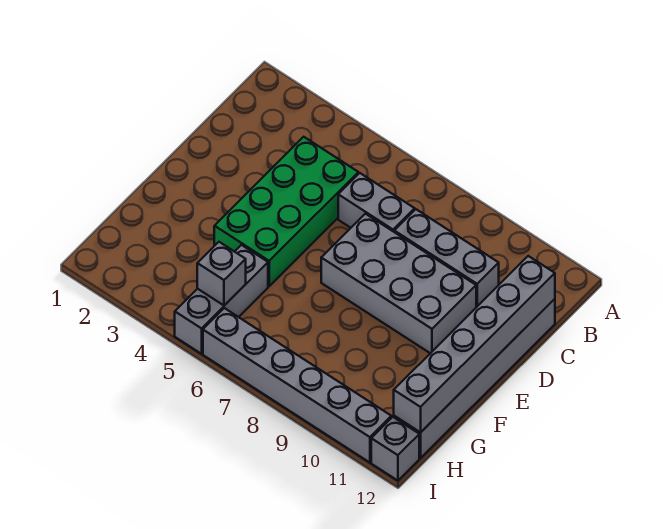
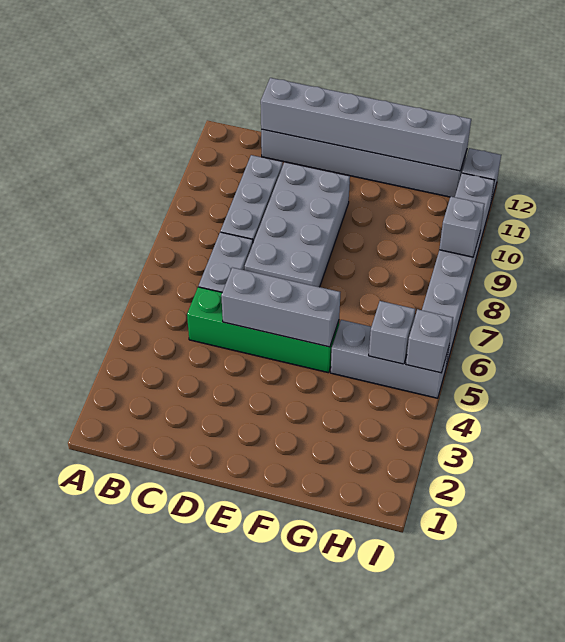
green brick C4:F5 level 1 -> green brick C5:F5 level 1
none -> grey brick D5:F5 level 2
none -> grey brick I5 level 2
none -> grey brick I9 level 2

